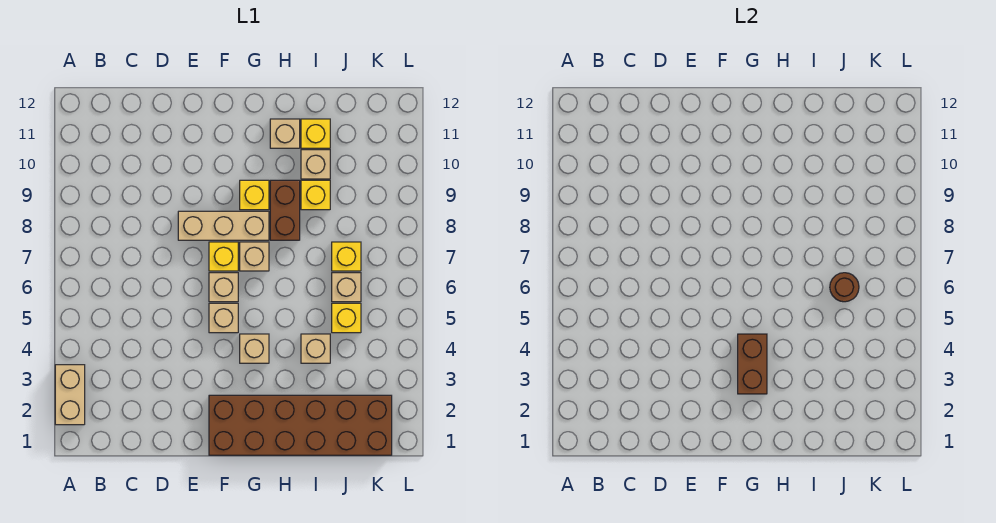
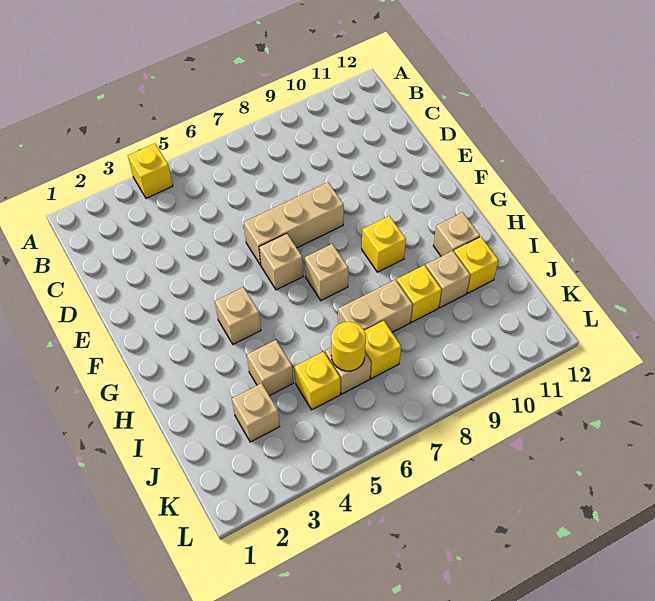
tan brick A2:A3 level 1 -> tan brick I7:I8 level 1
tan brick E8:G8 level 1 -> tan brick E6:E8 level 1
brown brick F1:K2 level 1 -> none
tan brick F5 level 1 -> tan brick J3 level 1
yellow brick F7 level 1 -> yellow brick A4 level 1
brown brick G3:G4 level 2 -> none
brown brick H8:H9 level 1 -> none
brown round brick J6 level 2 -> yellow round brick J6 level 2

